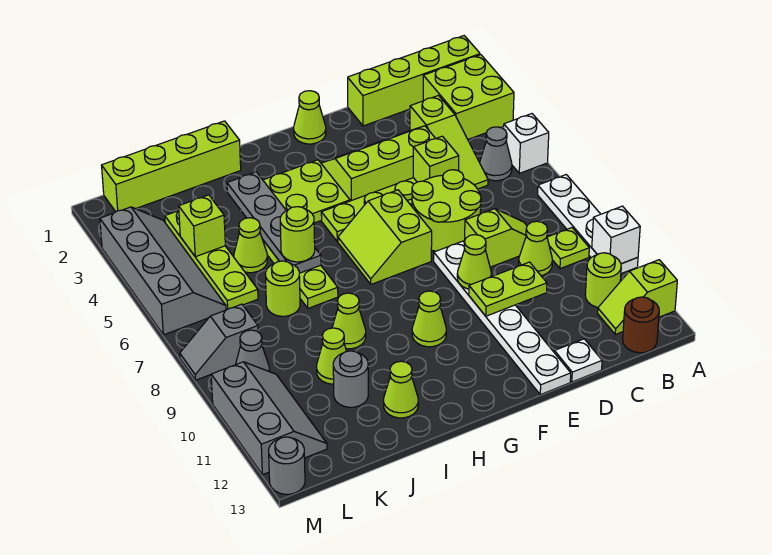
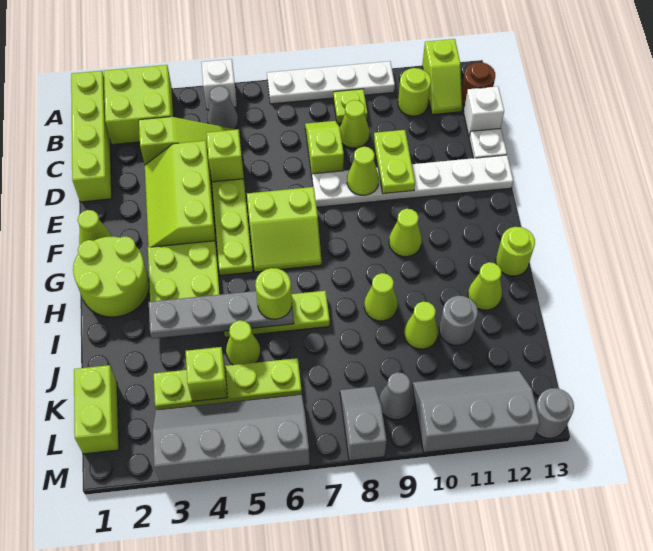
white brick A10 level 2 -> white brick C13 level 1
lime round brick D6:E7 level 1 -> lime round brick G1:H2 level 1
lime brick I1:L1 level 1 -> lime brick K1:L1 level 1
lime round brick J7 level 1 -> lime round brick H13 level 1
grey slope L8:M8 level 1 top L -> grey slope L8:M8 level 1 top M

